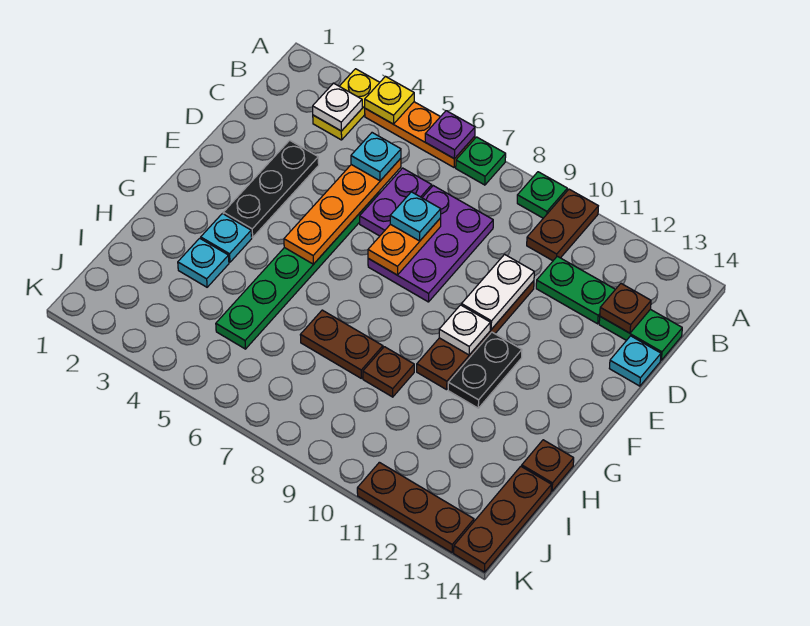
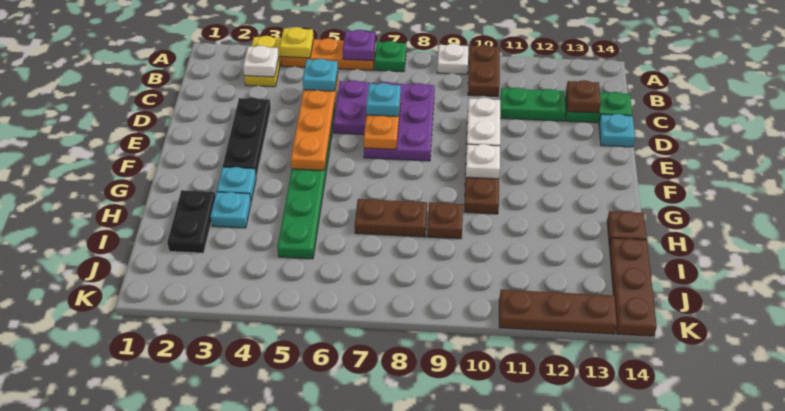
green plate A9 level 1 -> white plate A9 level 1
black plate F11:G11 level 1 -> black plate H2:I2 level 1

